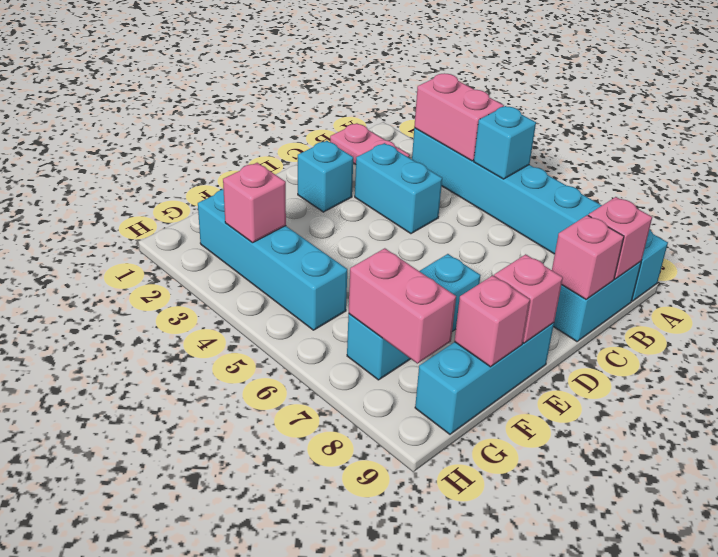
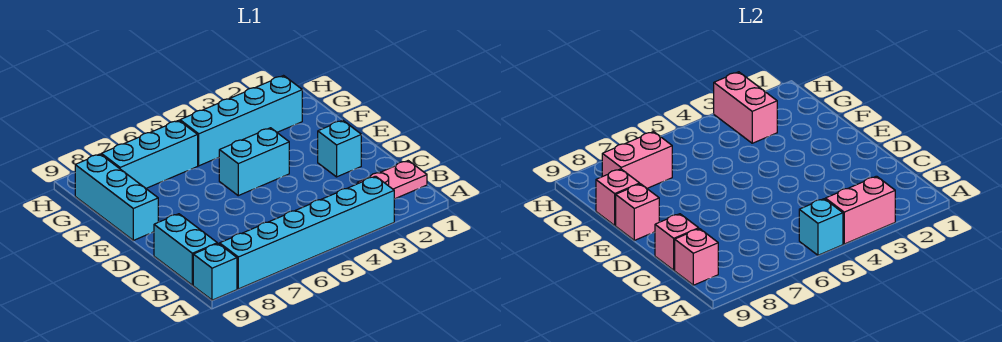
cyan brick C3:C4 level 1 -> cyan brick E4:E5 level 1
cyan brick E7:G7 level 1 -> cyan brick G6:G8 level 1
pink brick G3 level 2 -> pink brick G3:H3 level 2

